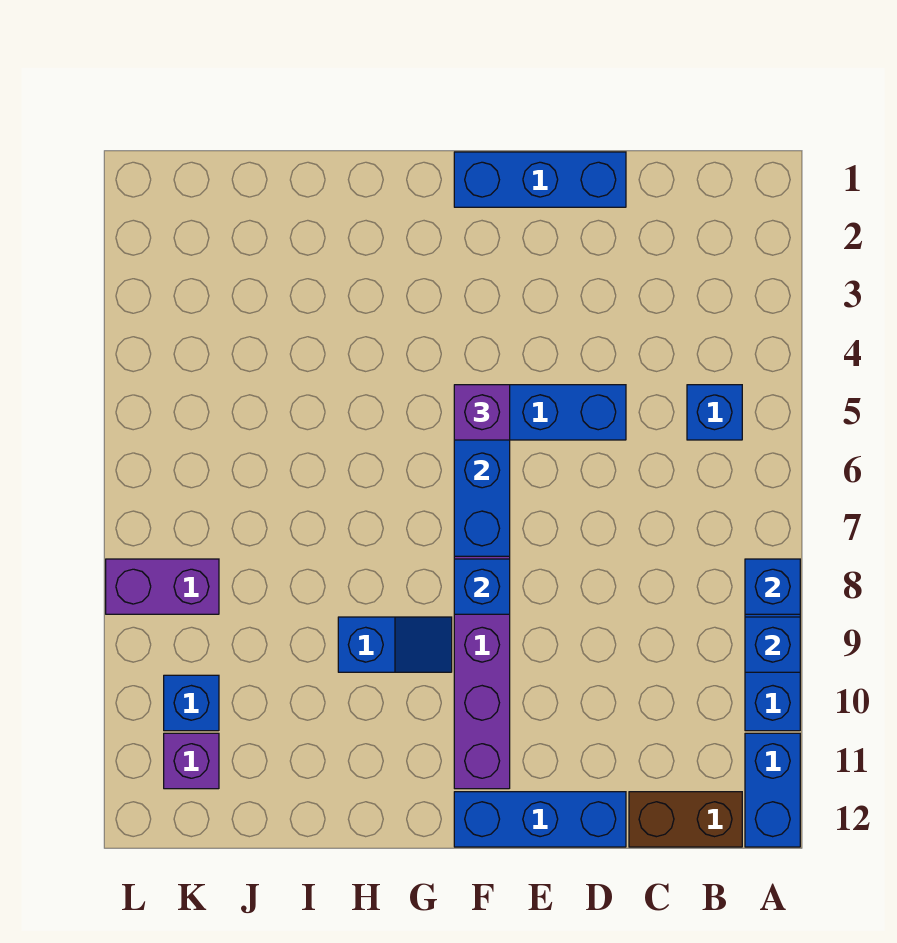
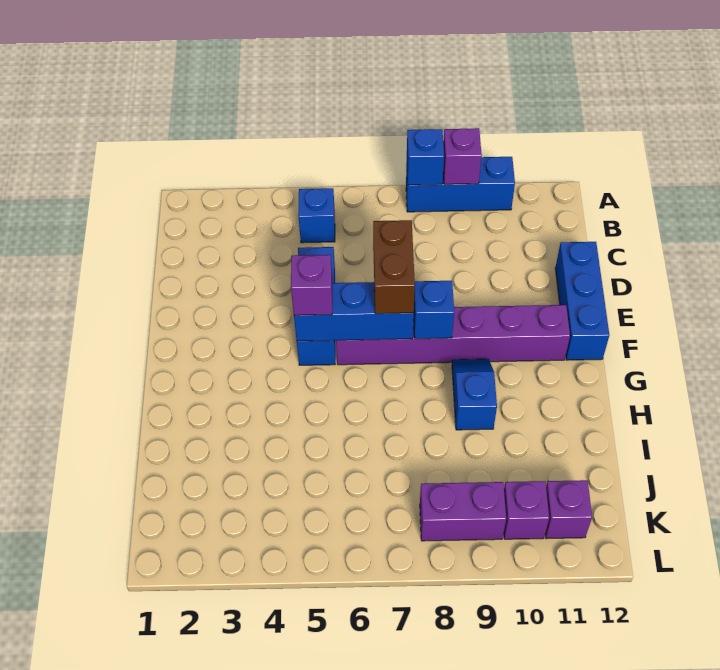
blue brick A9 level 2 -> purple brick A9 level 2
blue brick A11:A12 level 1 -> none
brown brick B12:C12 level 1 -> brown brick E7:F7 level 3
blue brick D1:F1 level 1 -> none
purple brick K8:L8 level 1 -> purple brick K8:K9 level 1
blue brick K10 level 1 -> purple brick K10 level 1

